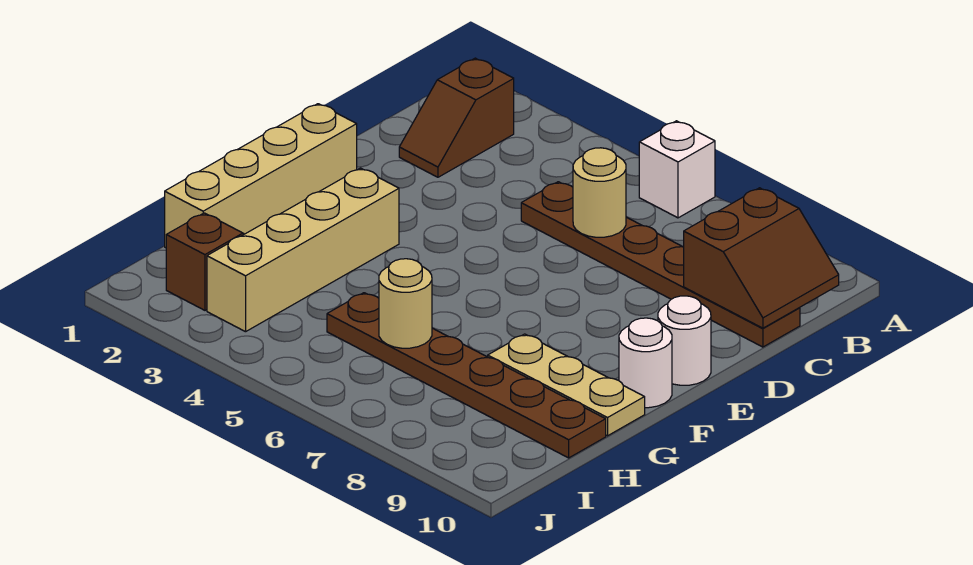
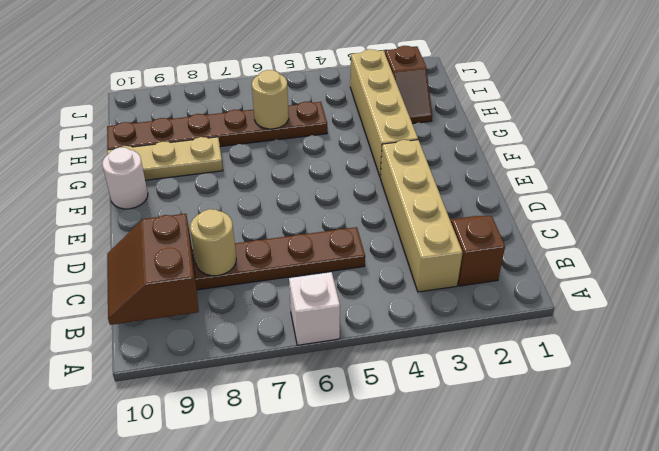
tan round brick C6 level 2 -> tan round brick C8 level 2
tan brick E1:H1 level 1 -> tan brick B3:E3 level 1
white round brick E10 level 1 -> none

